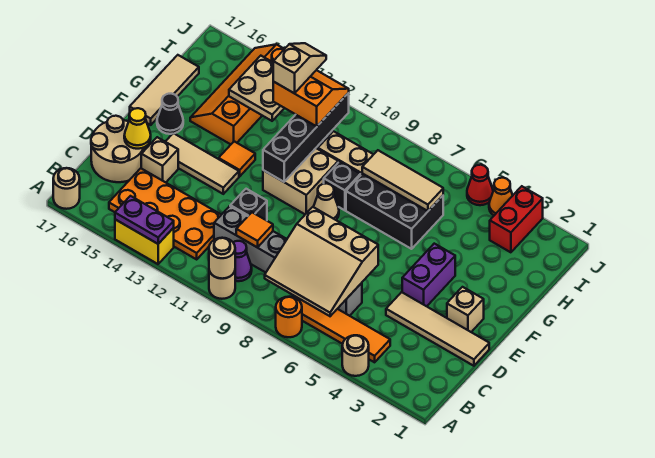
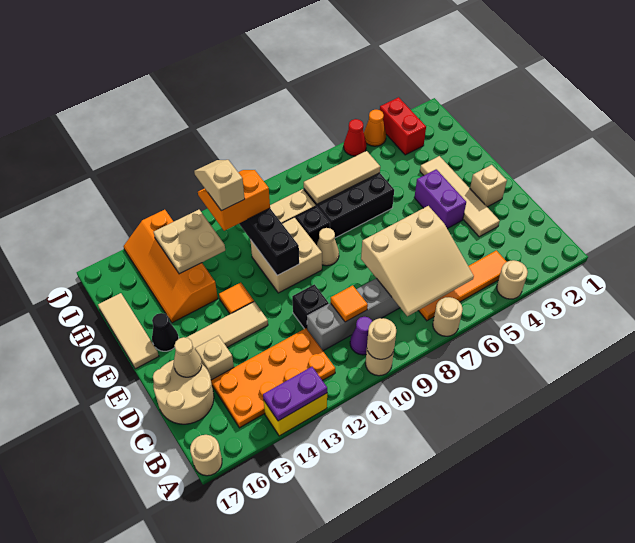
orange round brick A7 level 1 -> tan round brick A7 level 1
tan tile D1:D4 level 1 -> tan tile D3:G3 level 1
yellow cone D16 level 2 -> tan cone D16 level 2

